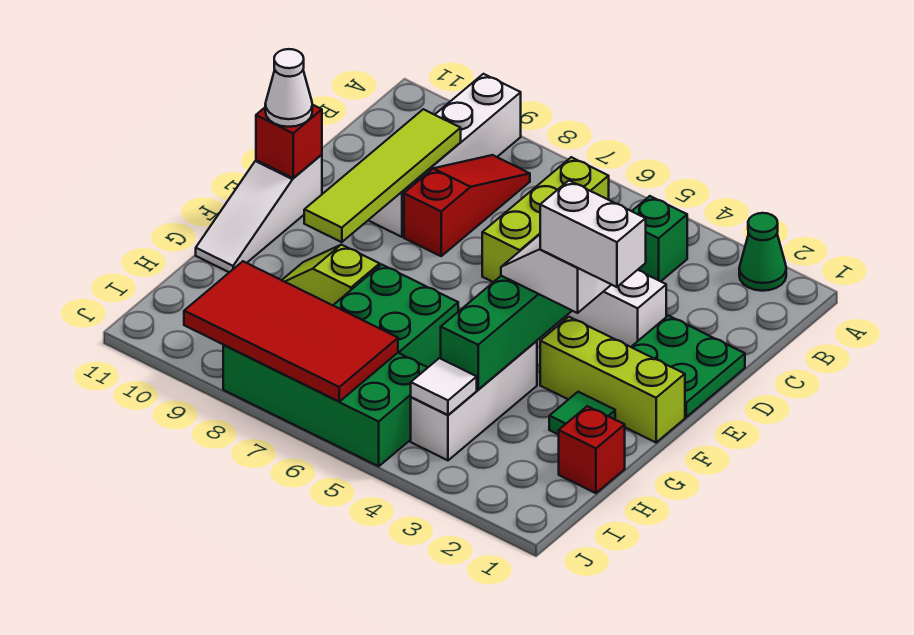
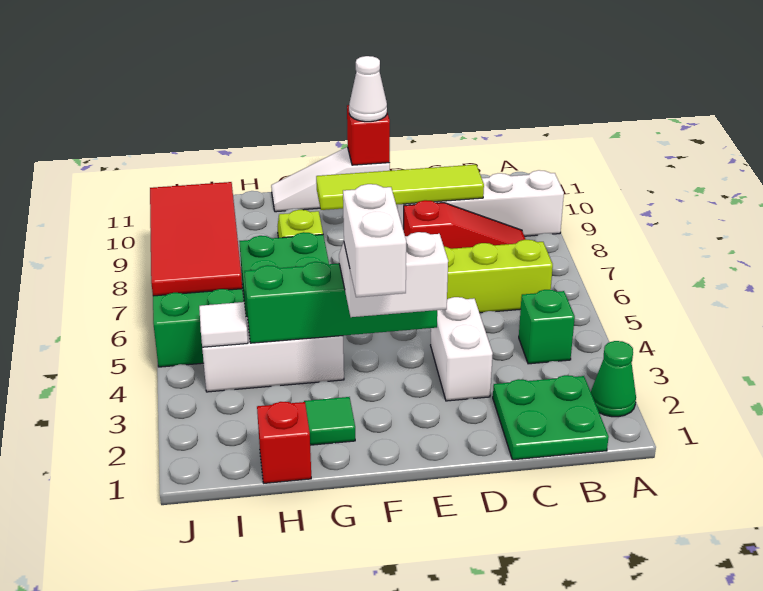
green plate D1:E2 level 1 -> green plate B1:C2 level 1
lime brick F1:F3 level 1 -> none

